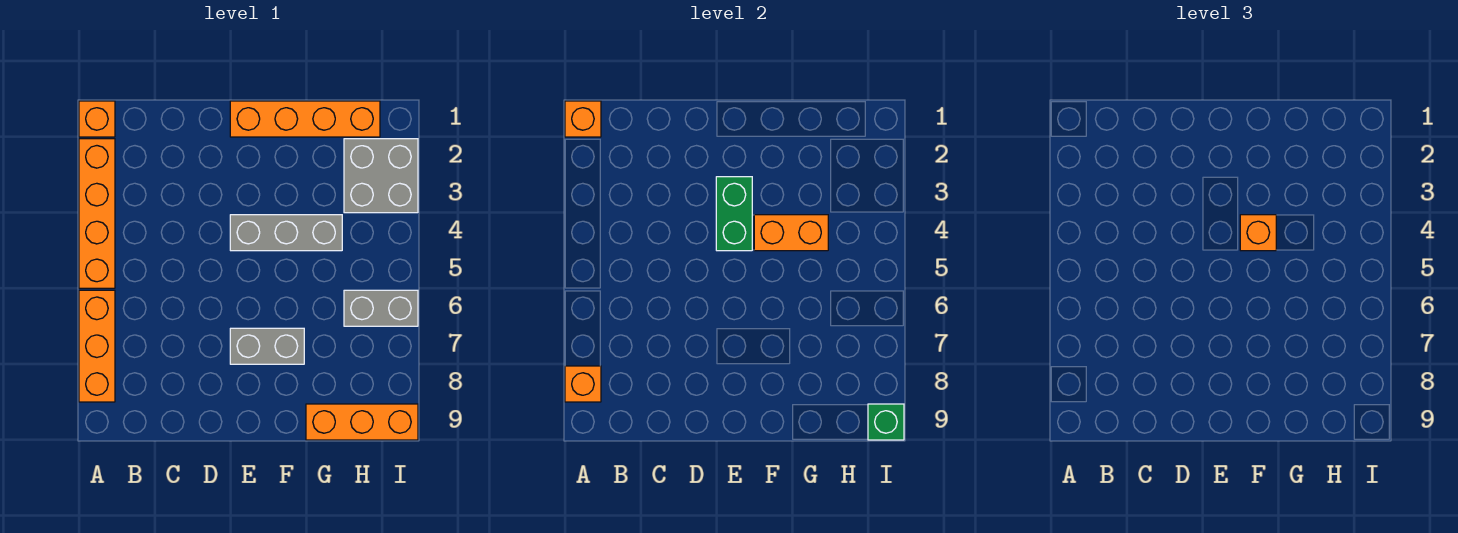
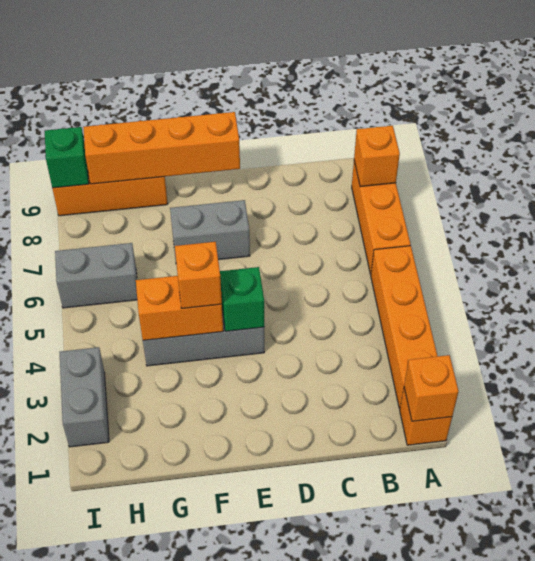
orange brick E1:H1 level 1 -> orange brick E9:H9 level 2
green brick E3:E4 level 2 -> green brick E4 level 2
grey brick H2:I3 level 1 -> grey brick I2:I3 level 1

